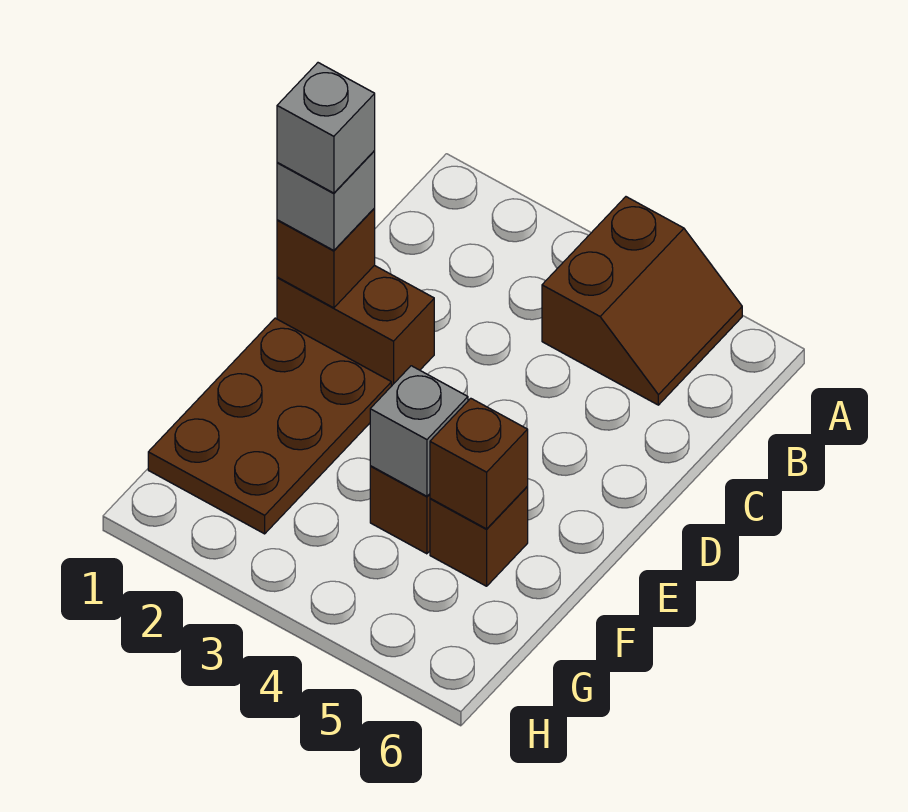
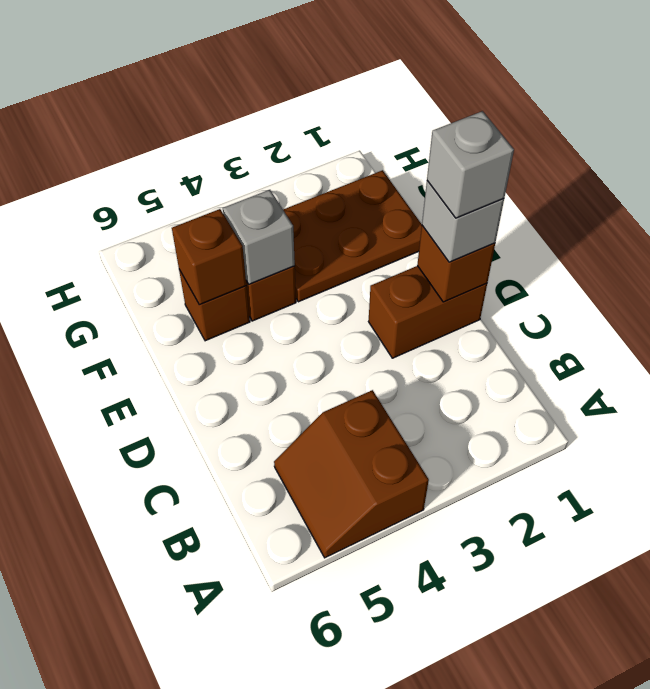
brown plate E1:G2 level 1 -> brown plate F1:G3 level 1

